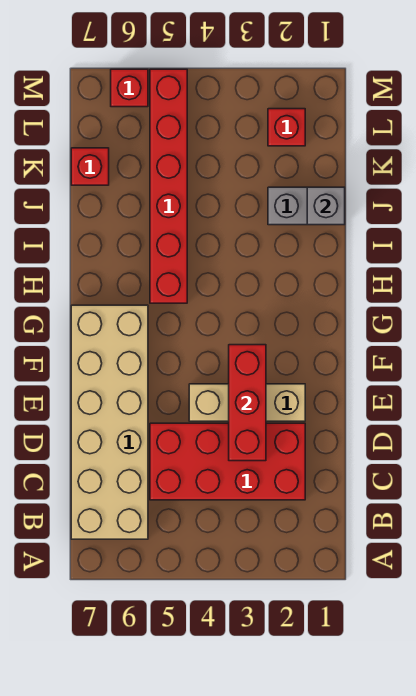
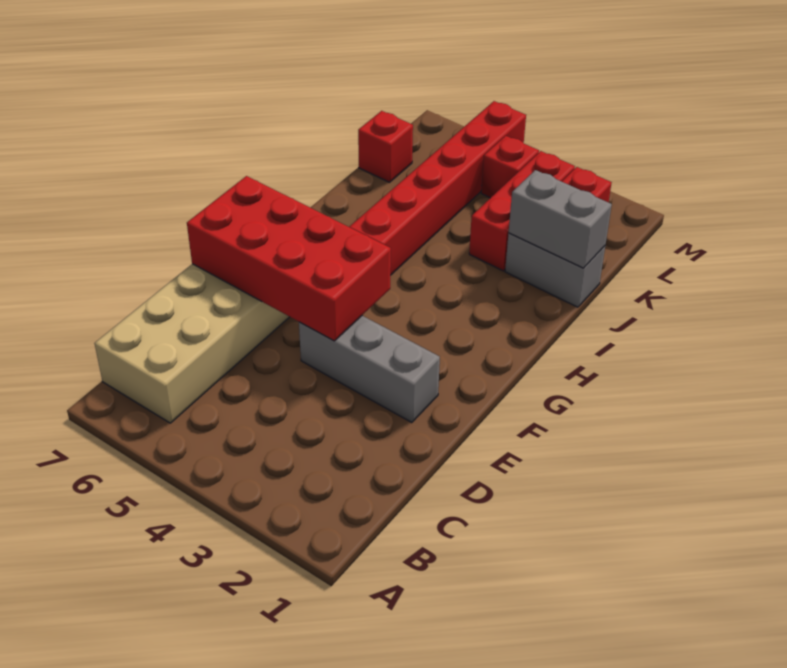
red brick C2:D5 level 1 -> red brick E4:F7 level 2
red brick D3:F3 level 2 -> red brick J3:L3 level 1
tan brick E2:E4 level 1 -> grey brick E2:E4 level 1
grey brick J1 level 2 -> grey brick J1:J2 level 2
red brick M6 level 1 -> red brick L4 level 1

